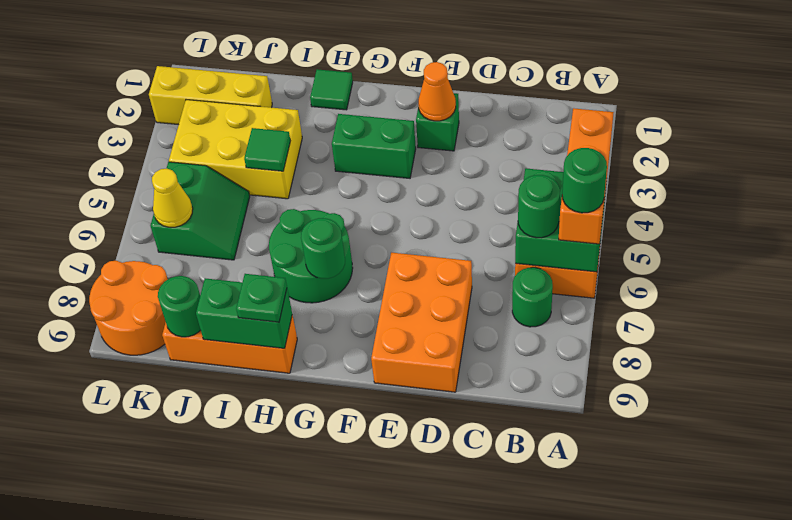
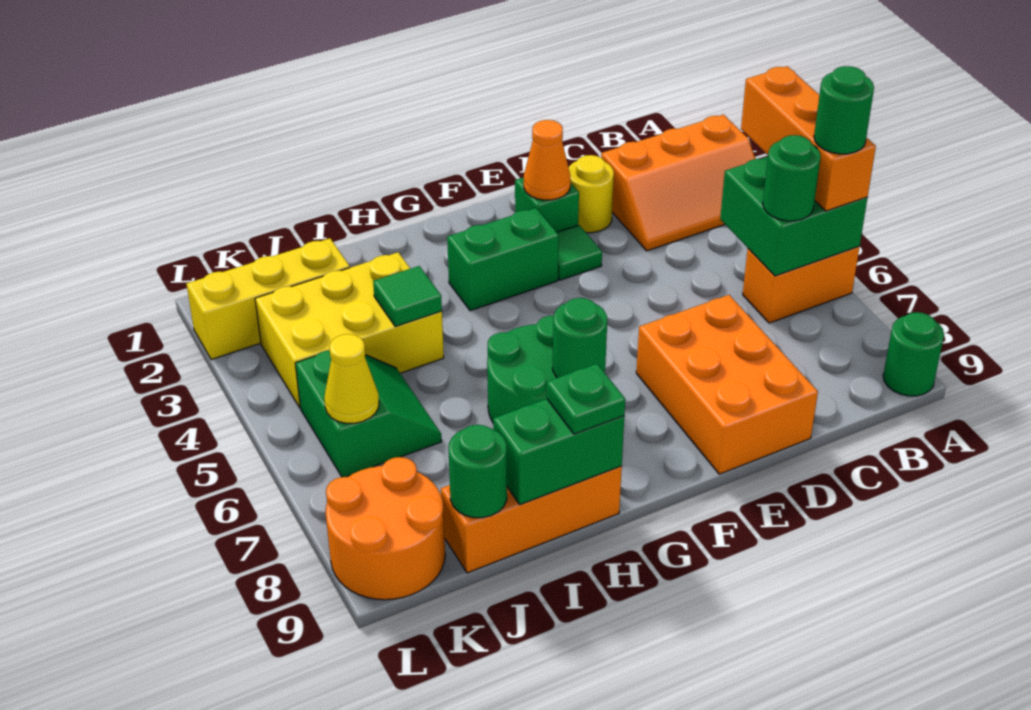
none -> orange slope A2:C3 level 1 top 2
green round brick B7 level 1 -> green round brick A9 level 1
none -> yellow round brick D2 level 1
green tile H1 level 1 -> green tile E3 level 1

